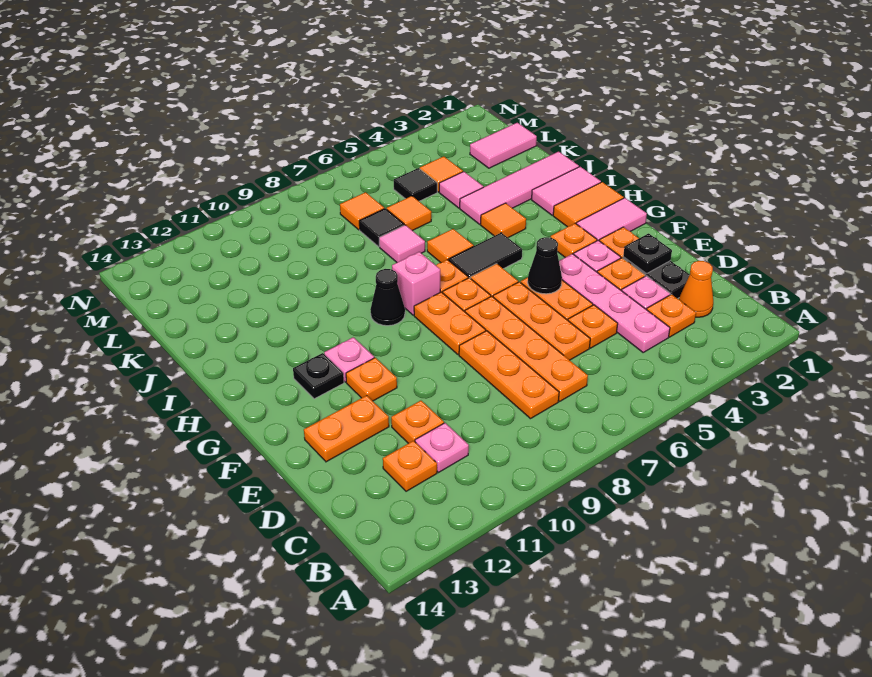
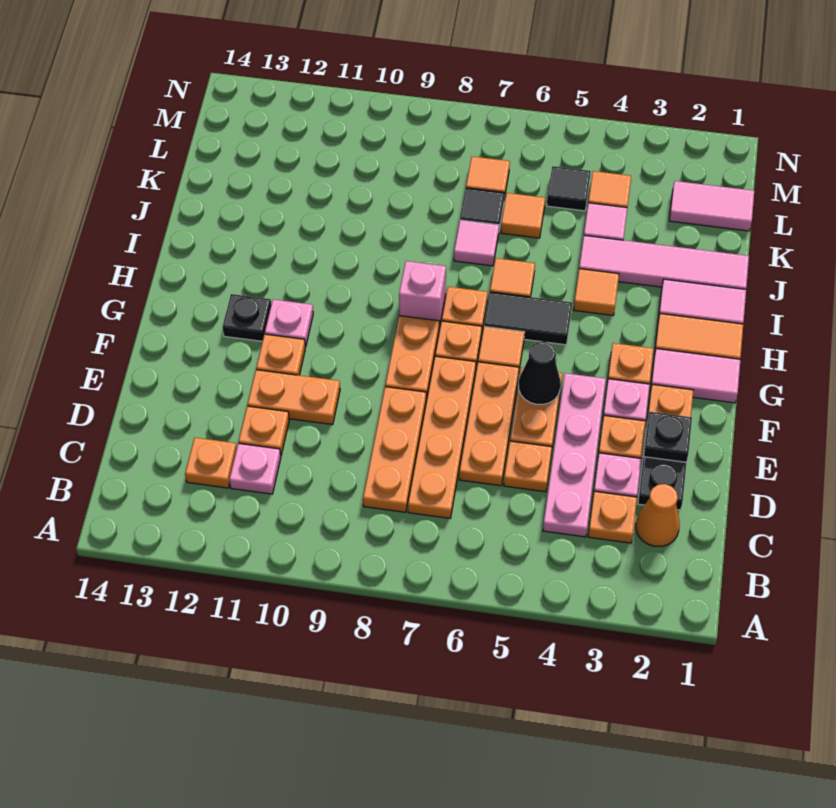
orange plate E12:E13 level 1 -> orange plate E10:E11 level 1
black cone H9 level 1 -> none

